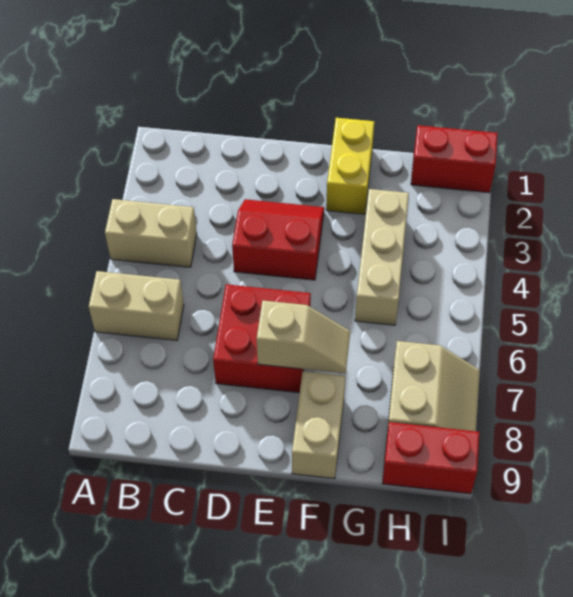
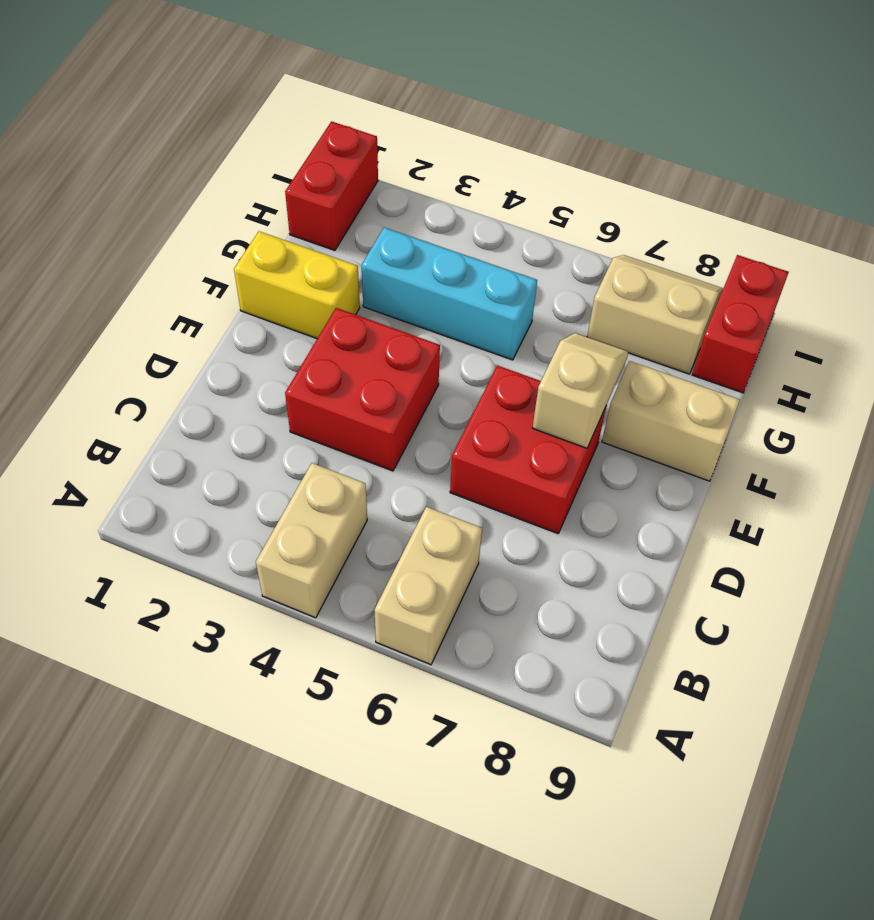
red slope D3:E4 level 1 top 4 -> red brick D3:E4 level 1
tan brick G3:G5 level 1 -> cyan brick G3:G5 level 1

